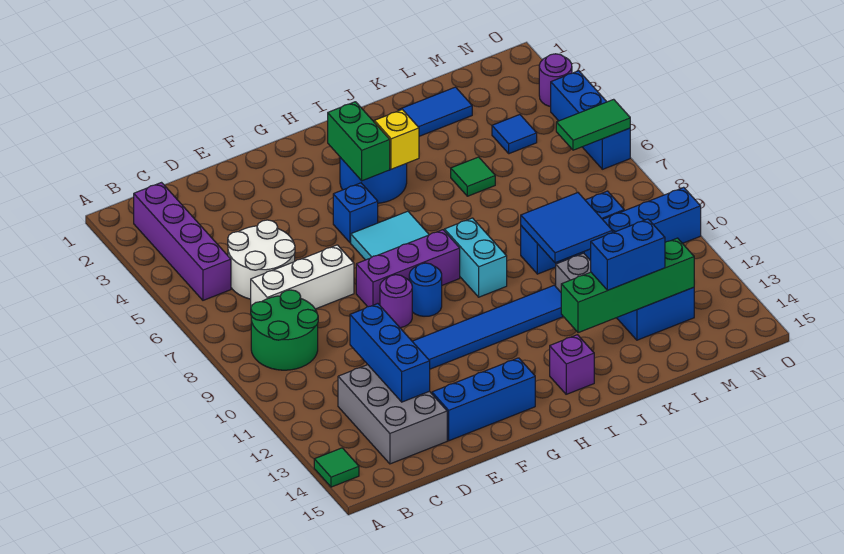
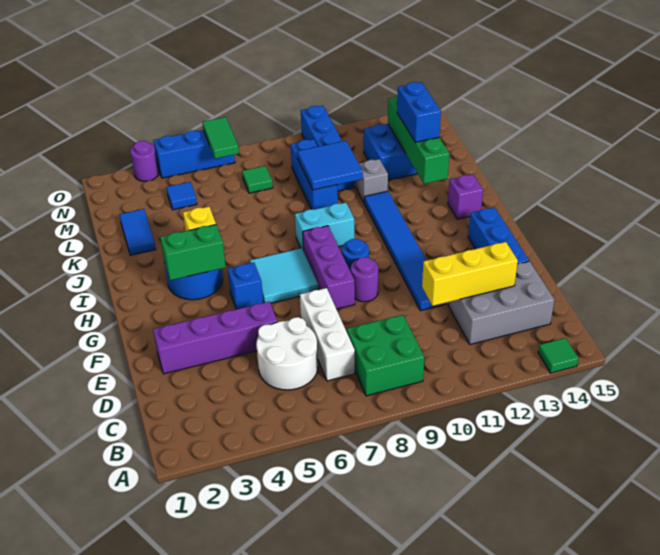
purple brick B2:B5 level 1 -> purple brick E2:E5 level 1
green round brick B8:C9 level 1 -> green brick B8:C9 level 1
blue brick D11:D13 level 2 -> yellow brick D11:D13 level 2
green tile K5 level 1 -> green tile M7 level 1

